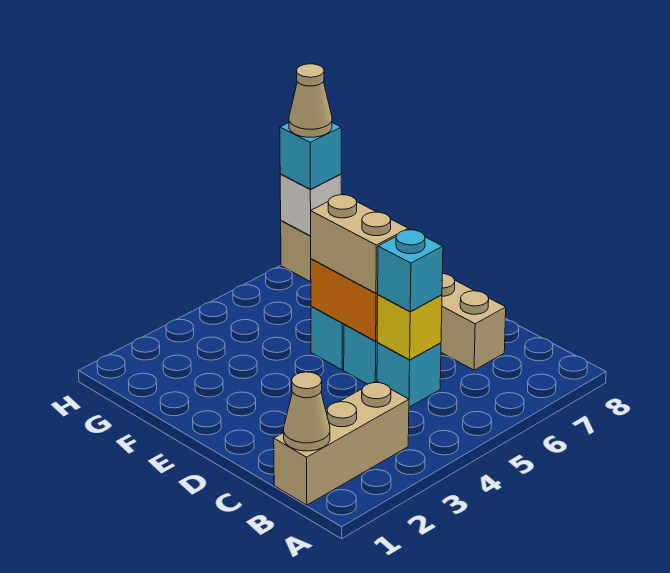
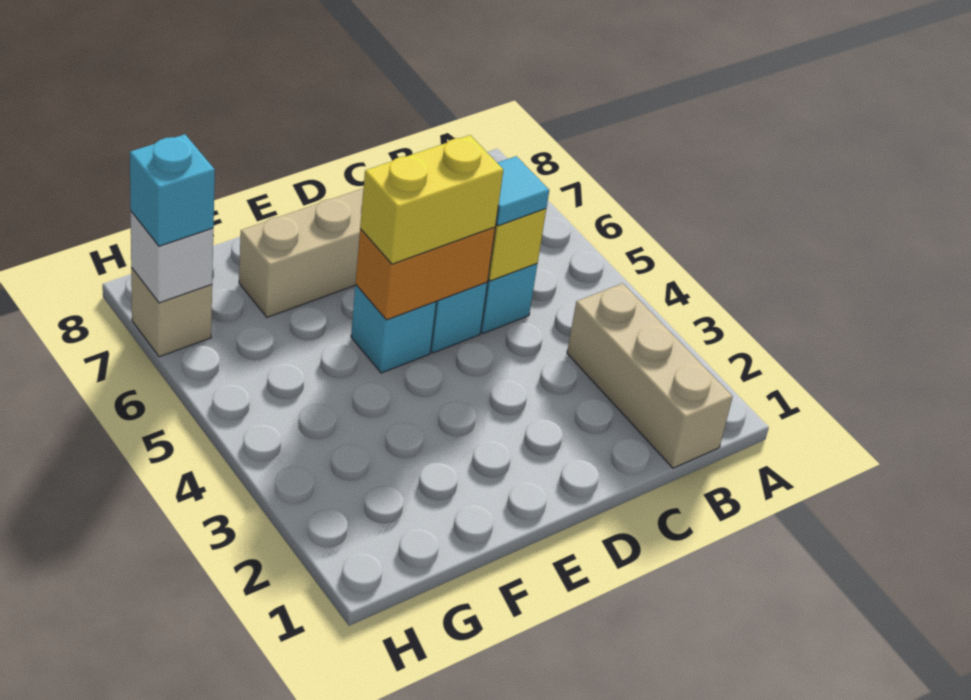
tan cone B1 level 2 -> none
cyan brick C5 level 3 -> cyan tile C5 level 3
tan brick D5:E5 level 3 -> yellow brick D5:E5 level 3
tan cone H7 level 4 -> none

